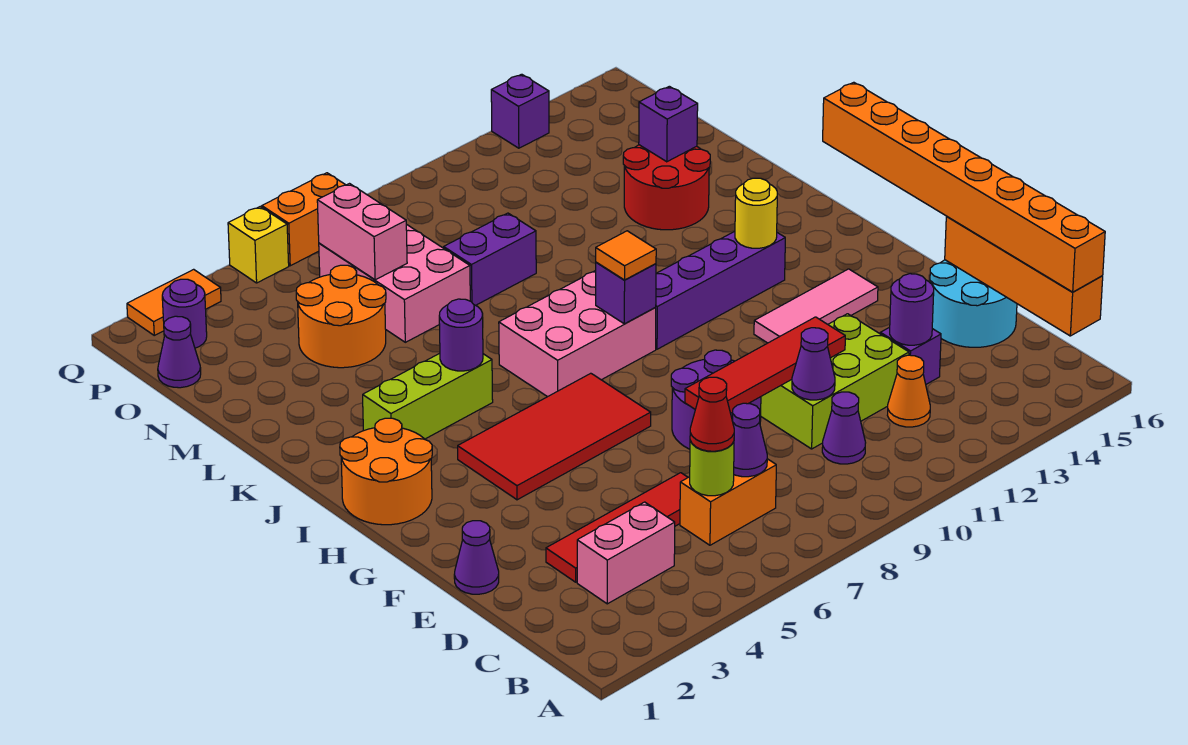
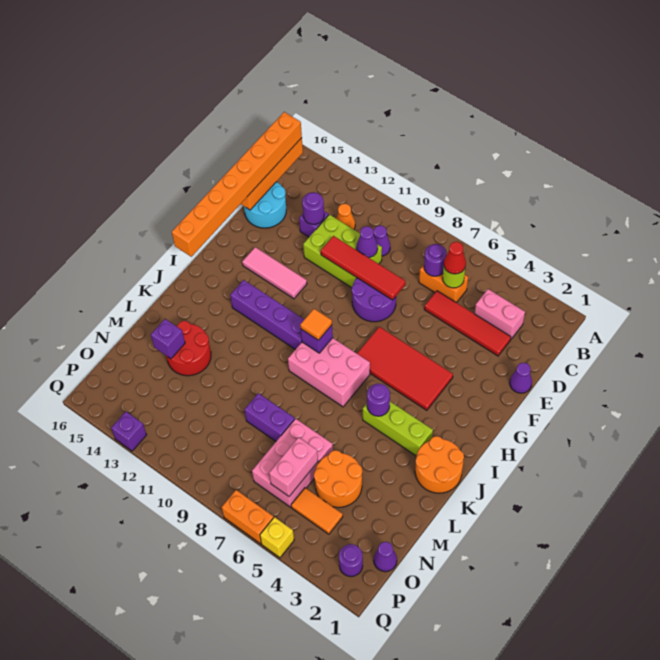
purple cone C7 level 2 -> purple round brick C7 level 2
orange round brick H1:I2 level 1 -> orange round brick J1:K2 level 1
yellow round brick I13 level 2 -> none
orange tile Q2:Q3 level 1 -> orange tile O4:O5 level 1

